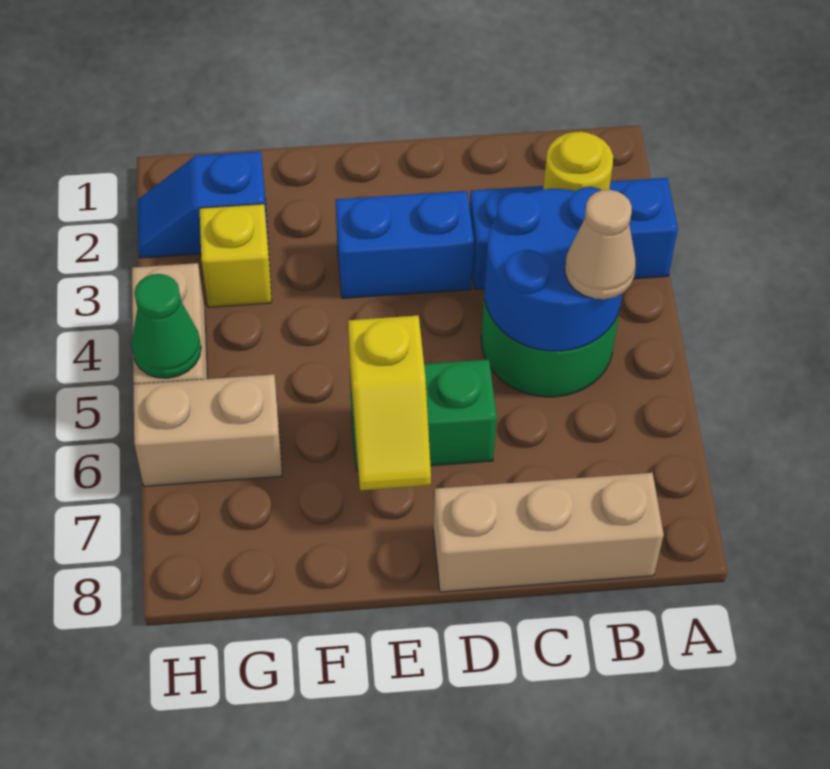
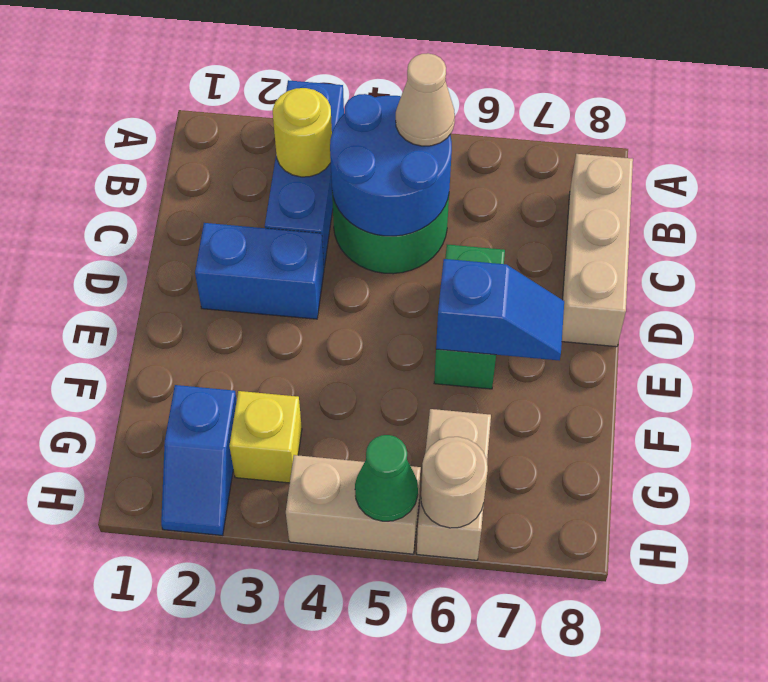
blue brick D3:E3 level 1 -> blue brick D2:D3 level 1
yellow slope E6:E7 level 2 top 6 -> blue slope E6:E7 level 2 top 6
none -> tan round brick H6 level 2

